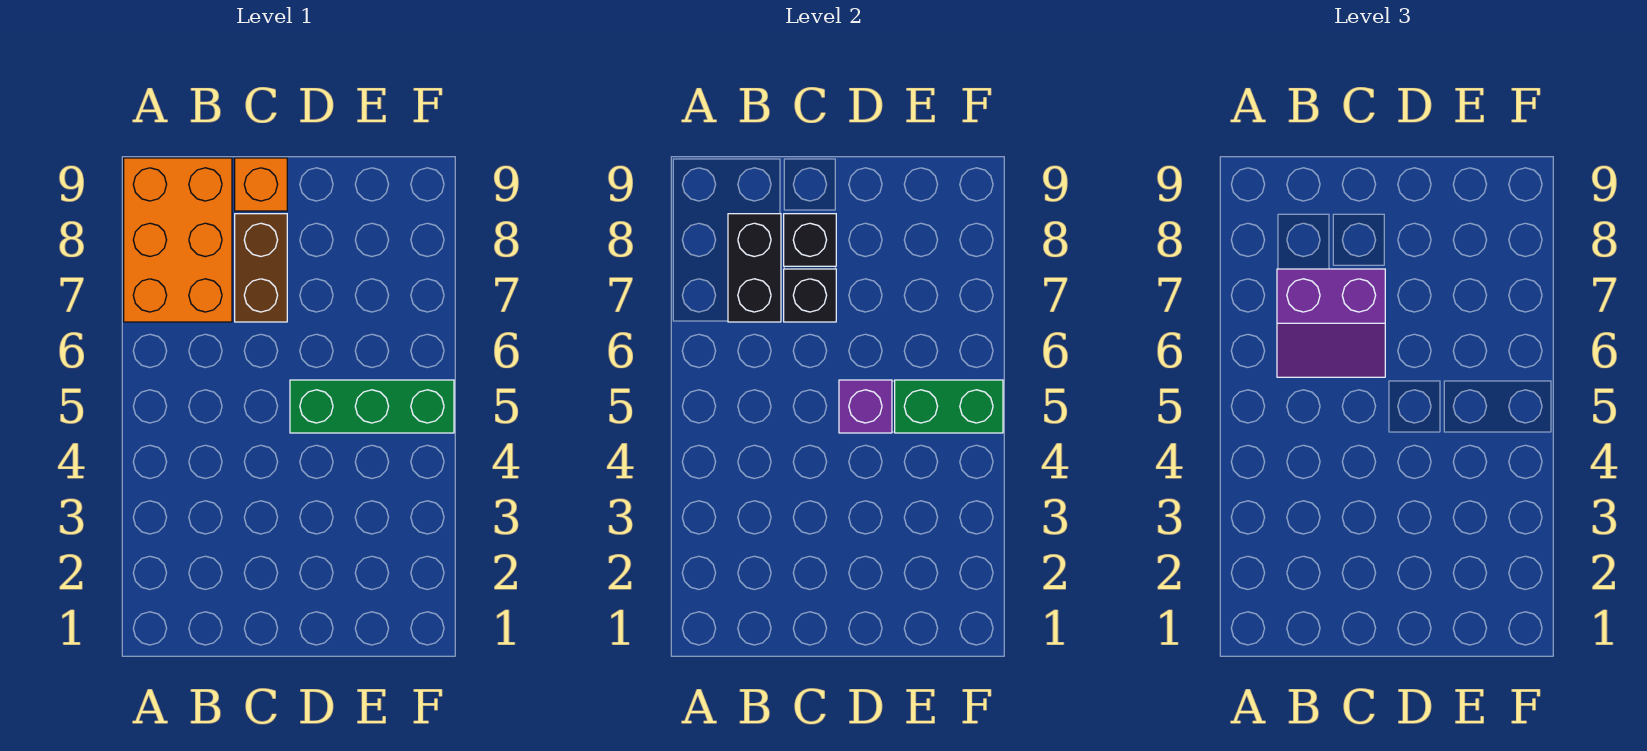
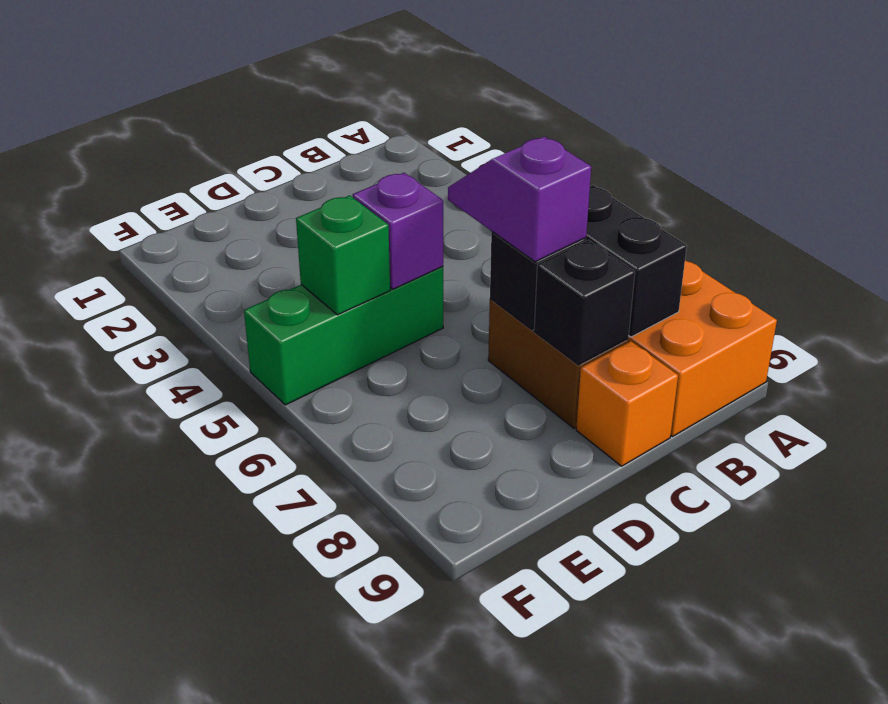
purple slope B6:C7 level 3 top 7 -> purple slope C6:C7 level 3 top 7
green brick E5:F5 level 2 -> green brick E5 level 2

